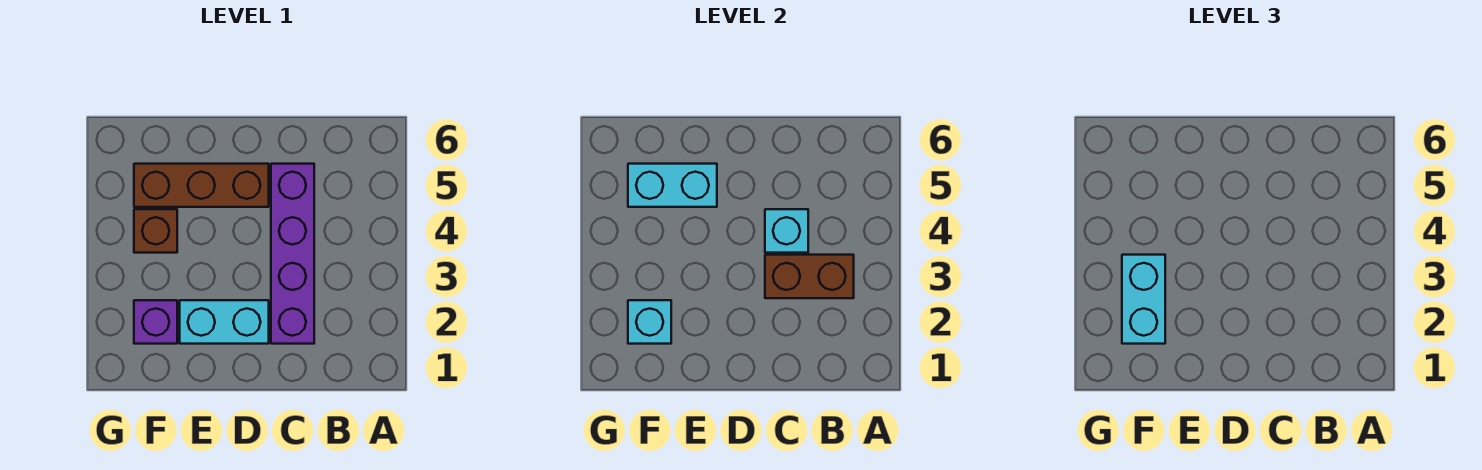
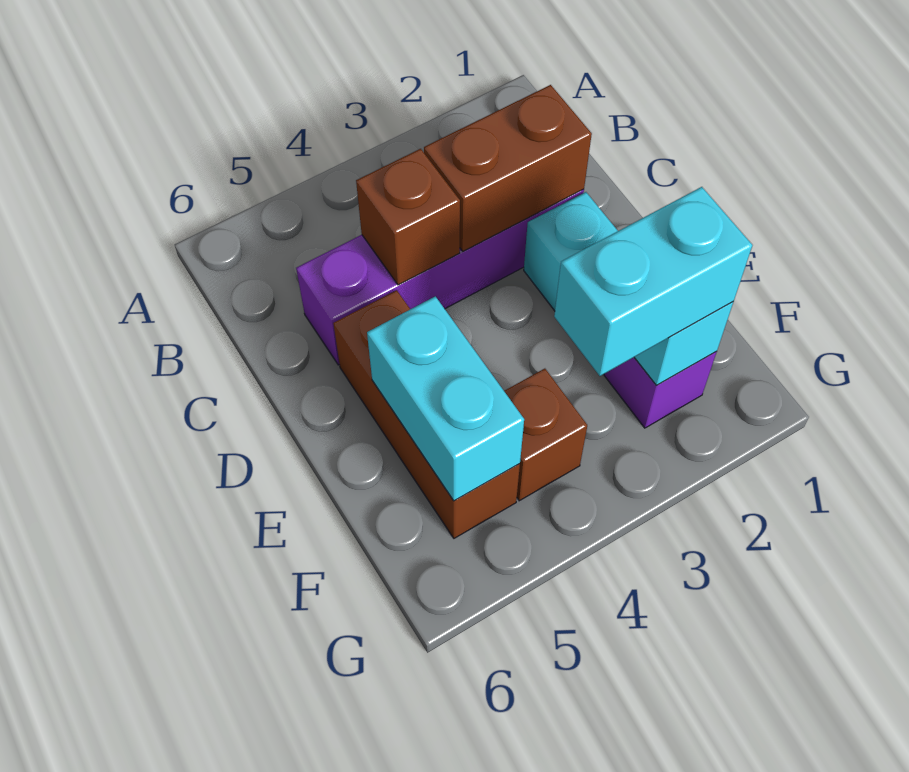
brown brick B3:C3 level 2 -> brown brick C2:C3 level 2
cyan brick C4 level 2 -> brown brick C4 level 2

